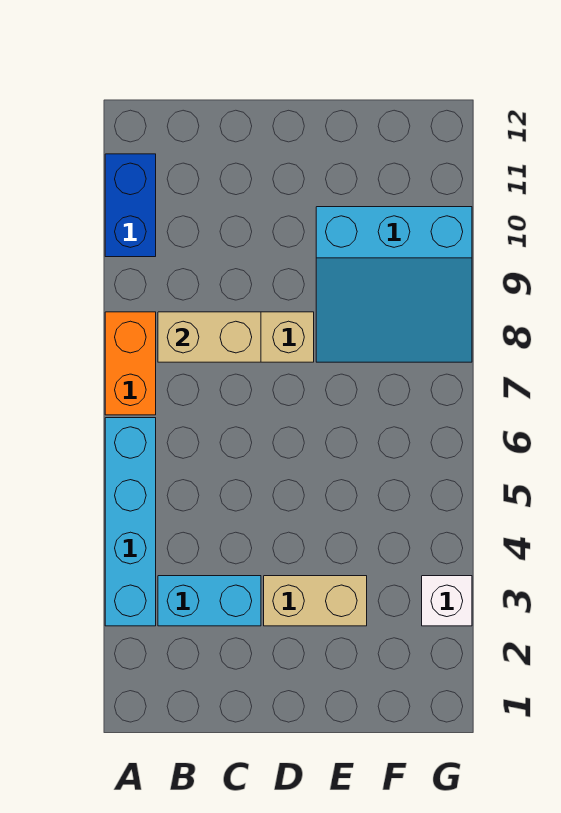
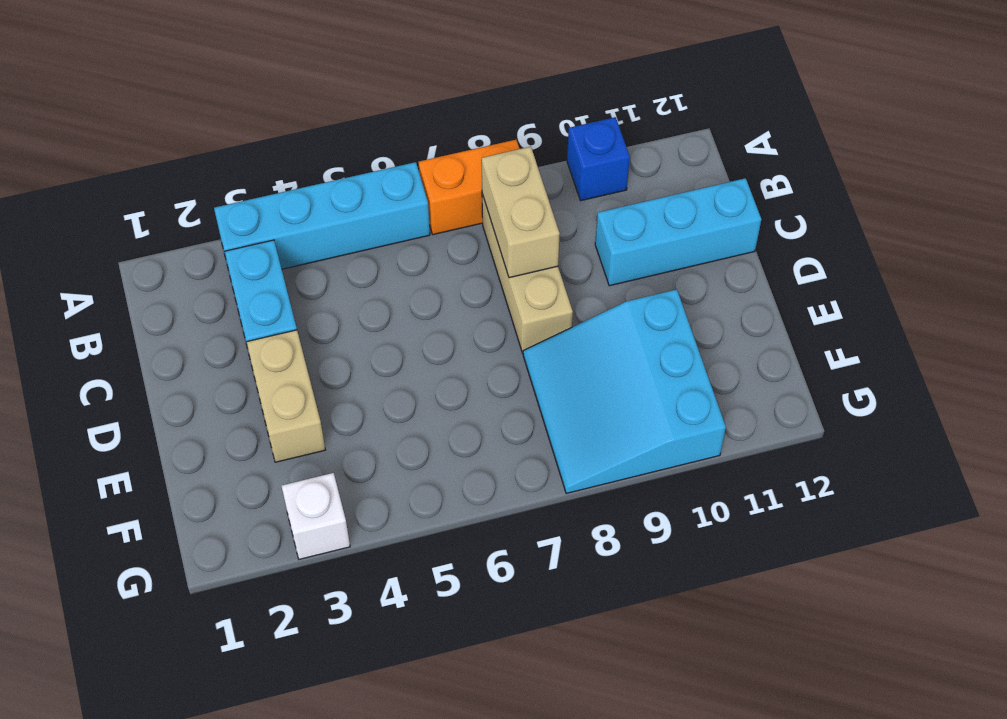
blue brick A10:A11 level 1 -> blue brick A10 level 1
none -> cyan brick C10:C12 level 1

